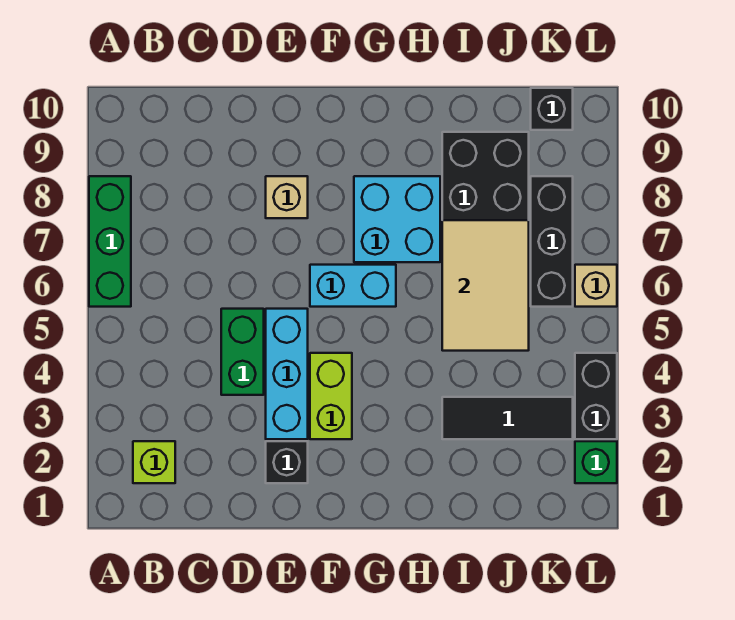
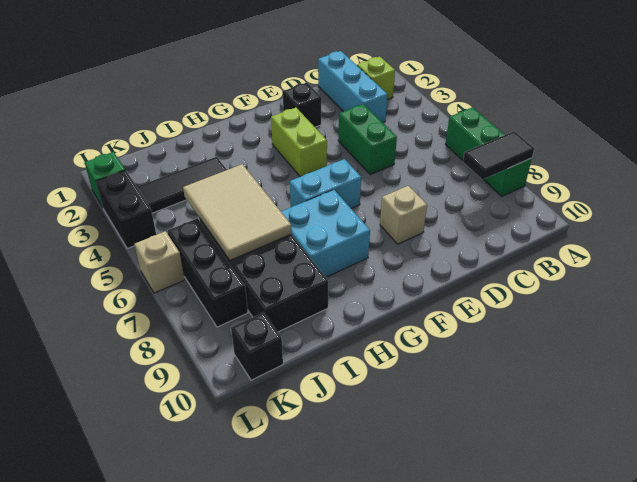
none -> black tile A8:B8 level 2
cyan brick E3:E5 level 1 -> cyan brick C1:C3 level 1

